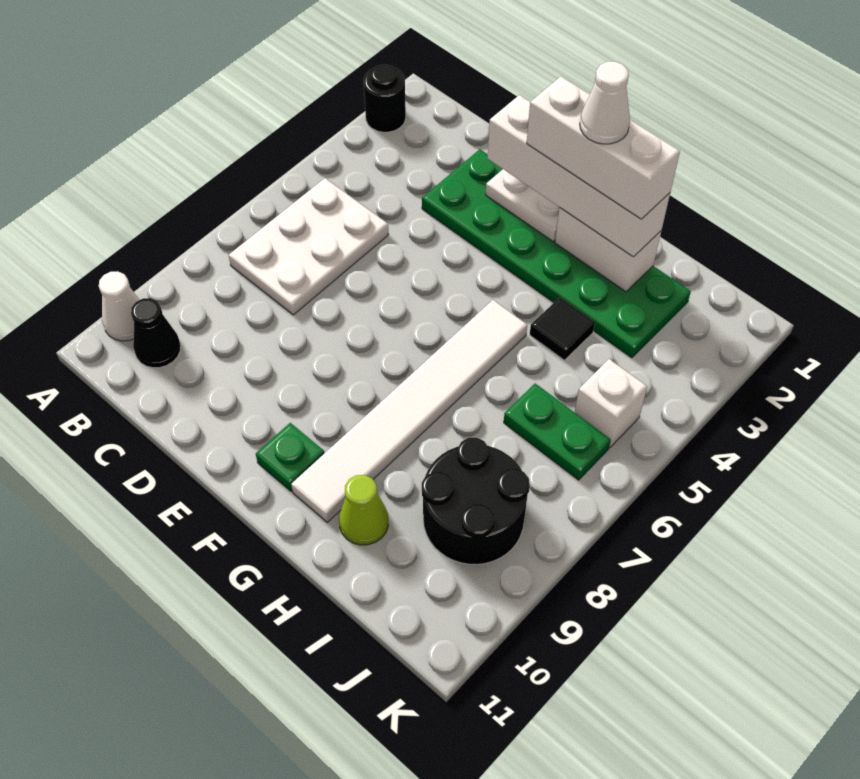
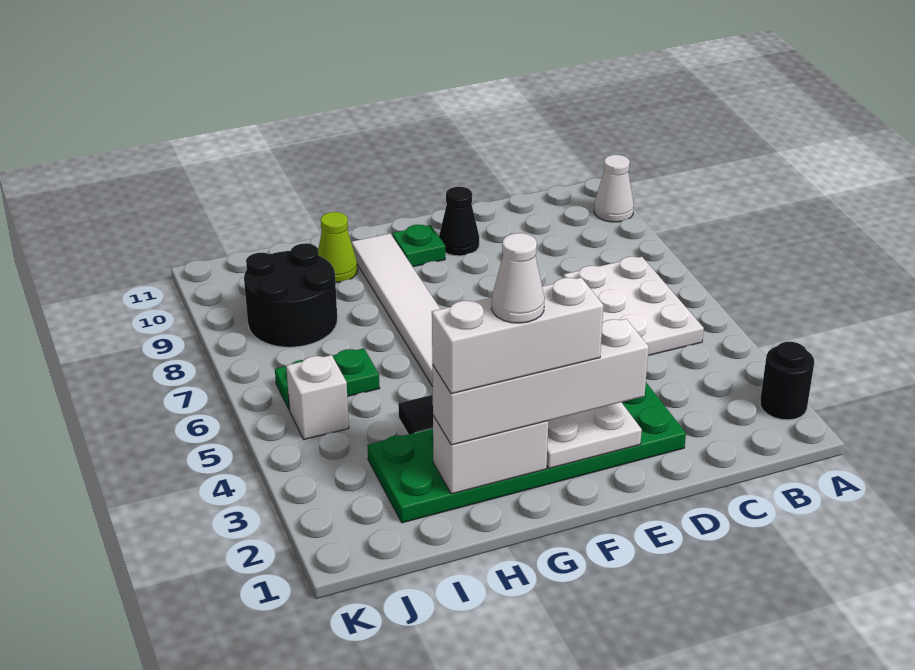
black cone B10 level 1 -> black cone E10 level 1

